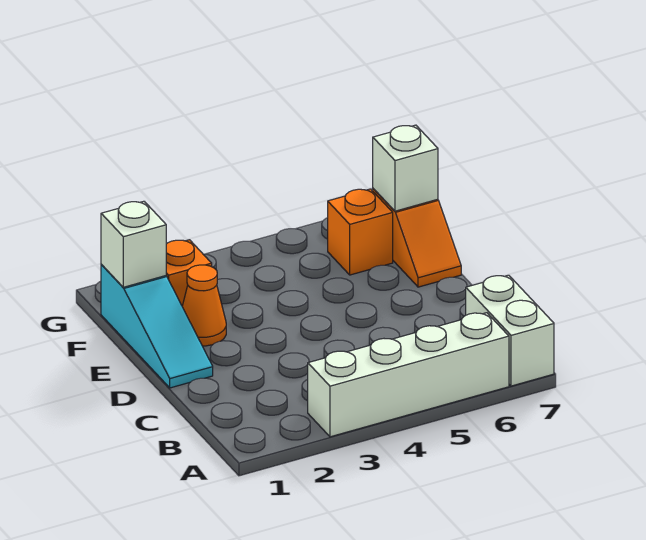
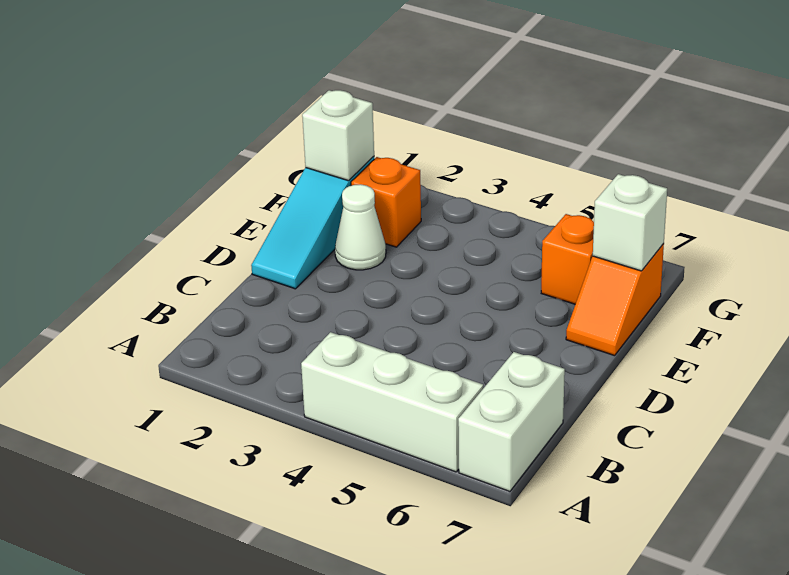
white brick A3:A6 level 1 -> white brick A4:A6 level 1
orange cone E2 level 1 -> white cone E2 level 1

